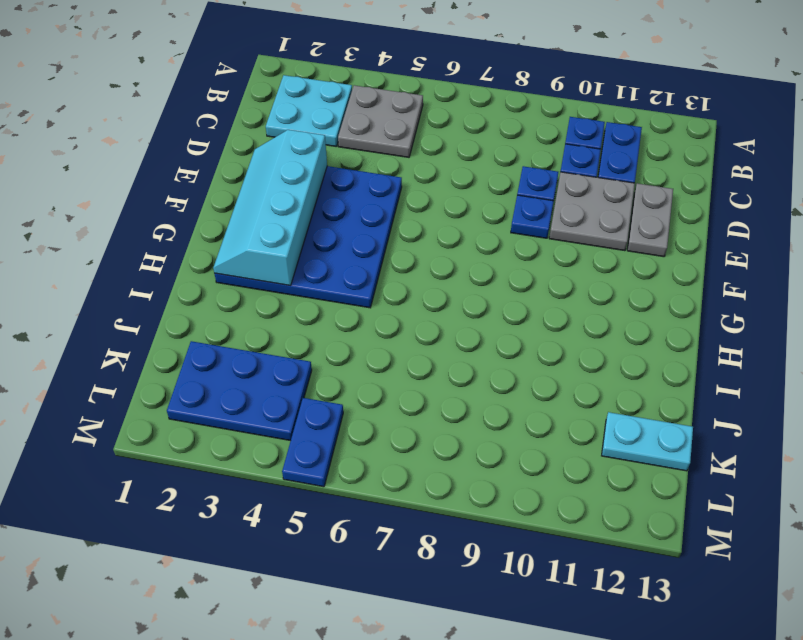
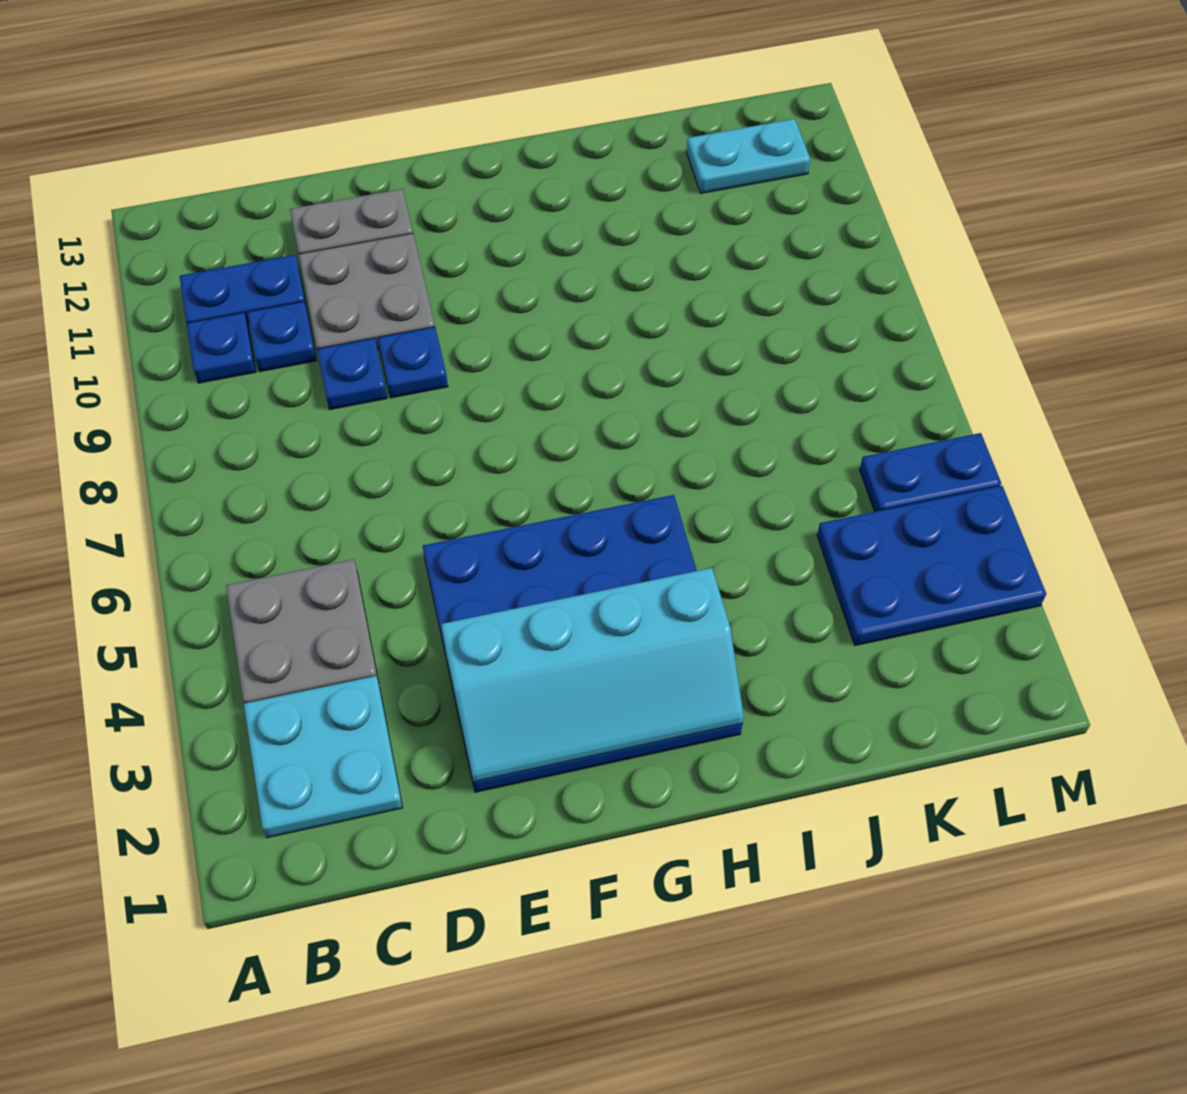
blue plate K2:L4 level 1 -> blue plate K3:M4 level 1
cyan plate K12:K13 level 1 -> cyan plate K12:L12 level 1

